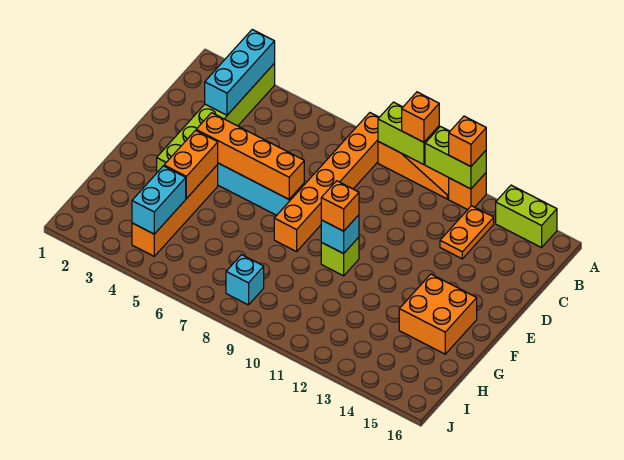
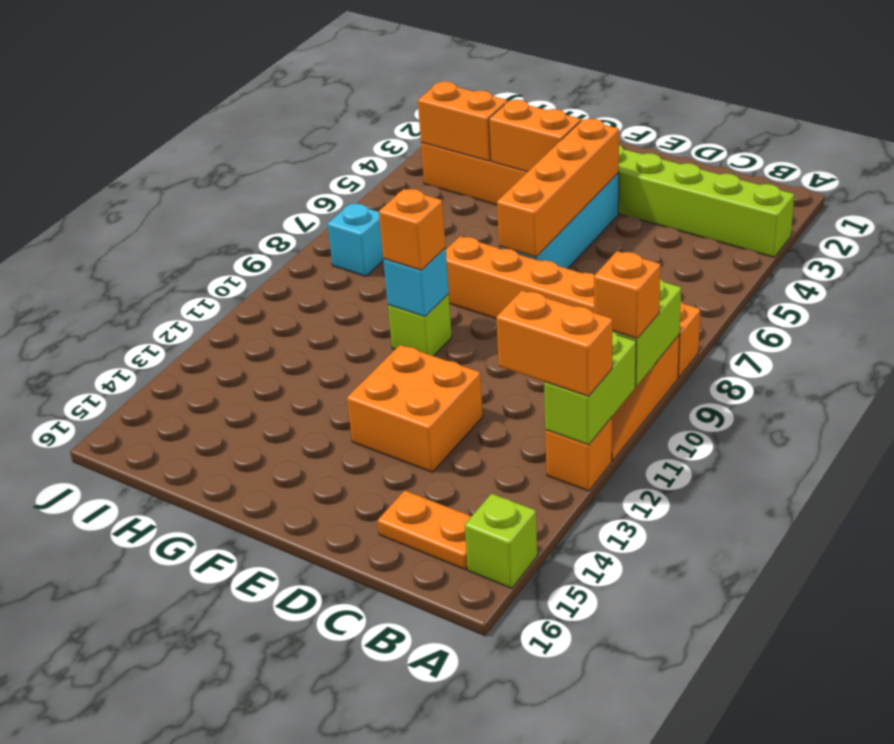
cyan brick A3:C3 level 2 -> none
orange brick A12 level 3 -> orange brick A12:B12 level 3
lime brick A14:A15 level 1 -> lime brick A15 level 1
orange plate B13:C13 level 1 -> orange plate B15:C15 level 1
orange brick F14:G15 level 1 -> orange brick D12:E13 level 1
cyan brick H4:I4 level 2 -> orange brick H4:I4 level 2

